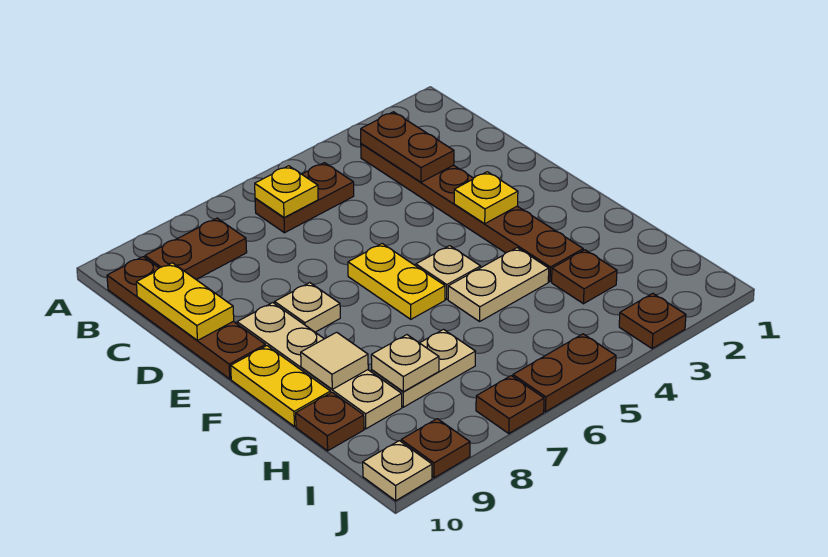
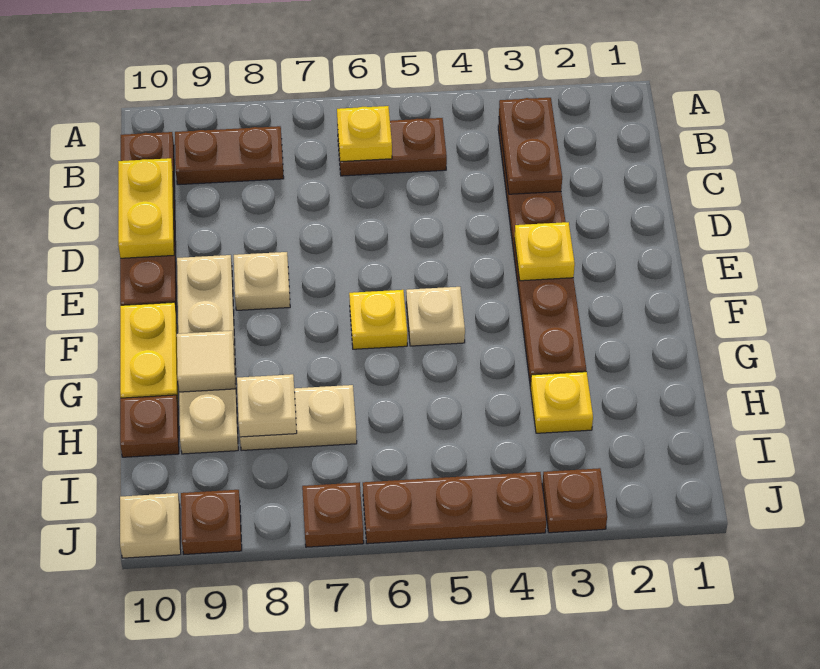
yellow plate E6:F6 level 1 -> yellow plate F6 level 1
tan plate G4:G5 level 1 -> none
brown plate H3 level 1 -> yellow plate H3 level 1
brown plate J5:J6 level 1 -> brown plate J4:J6 level 1

